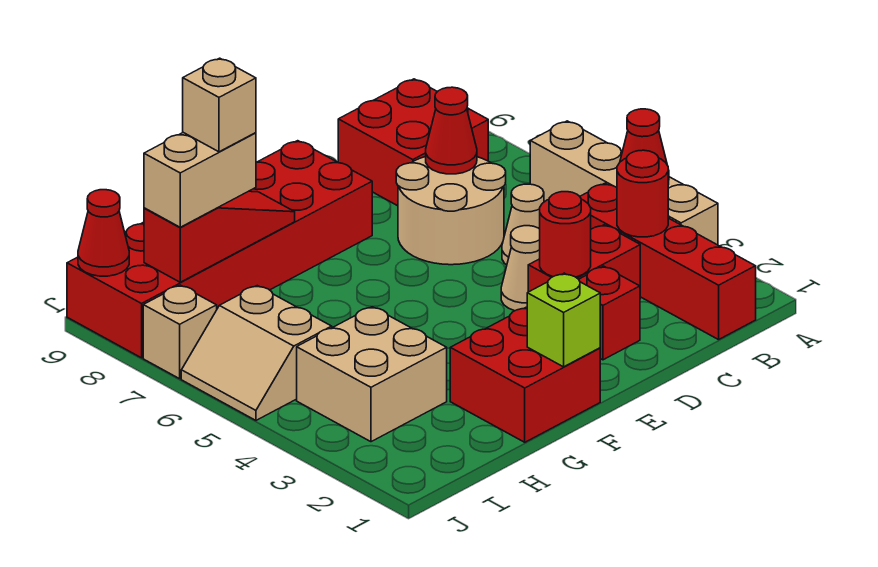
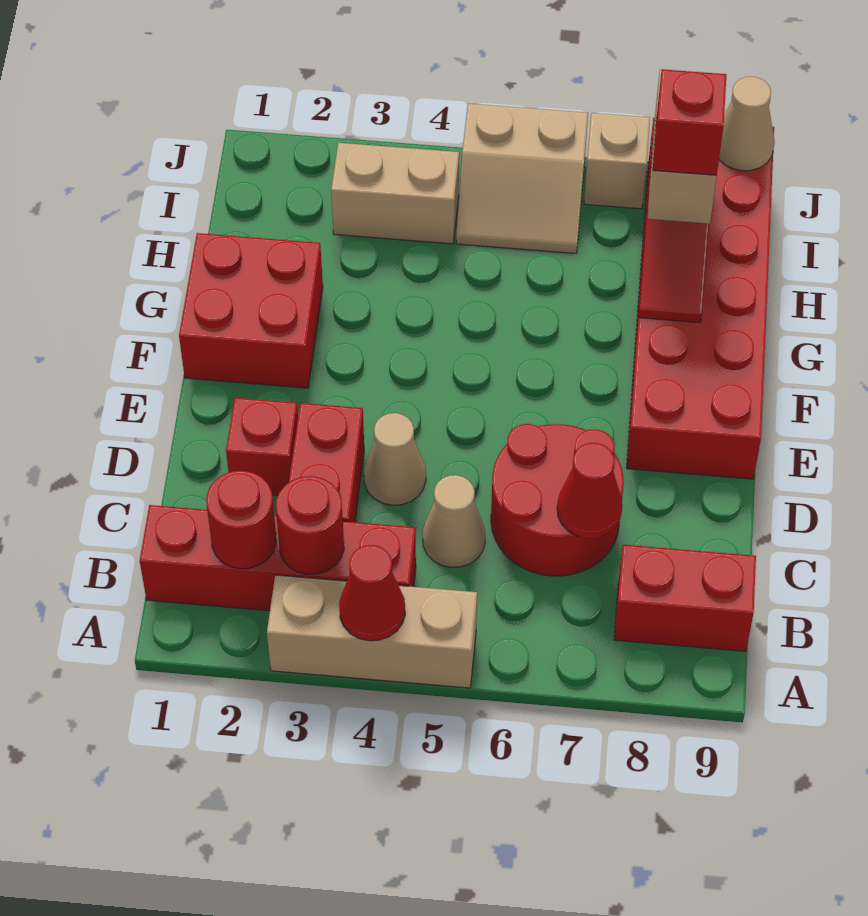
tan brick A3:A6 level 1 -> tan brick A3:A5 level 1
red brick B8:C9 level 1 -> red brick B8:B9 level 1
tan round brick C6:D7 level 1 -> red round brick C6:D7 level 1
red round brick D3 level 2 -> red round brick B2 level 2
lime brick F1 level 2 -> none
tan brick H3:I4 level 1 -> tan brick I3:I4 level 1
tan brick H8 level 4 -> red brick H8 level 4
tan slope I5:J6 level 1 top I -> tan slope I5:J6 level 1 top J
red cone J9 level 2 -> tan cone J9 level 2

